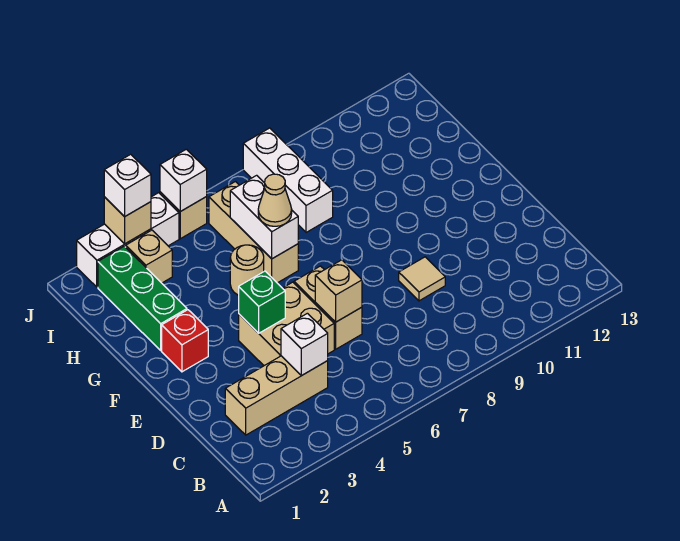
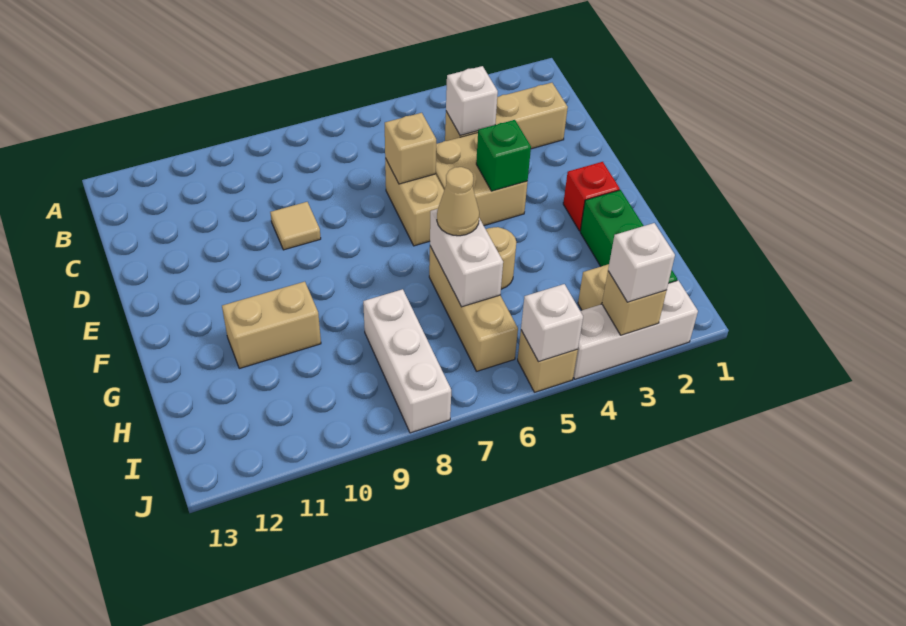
none -> tan brick G10:G11 level 1

